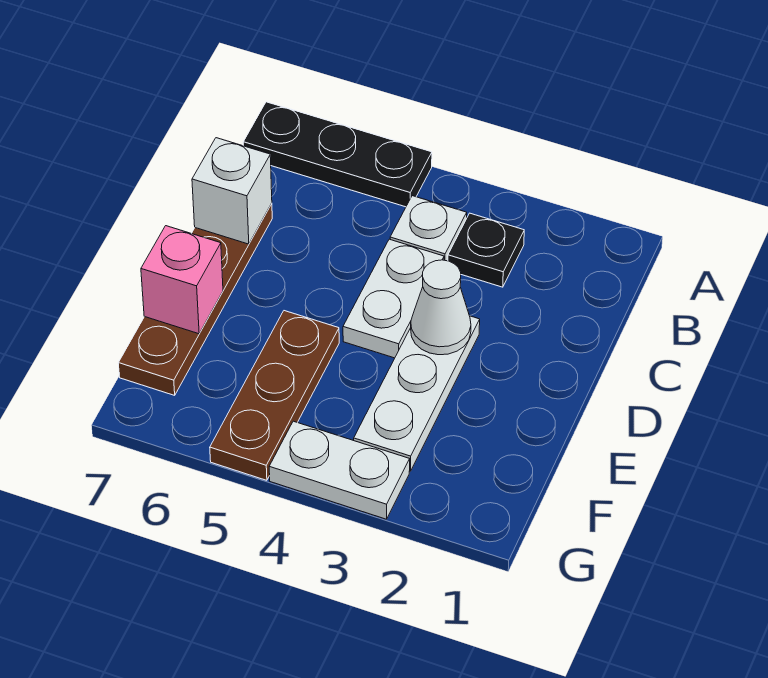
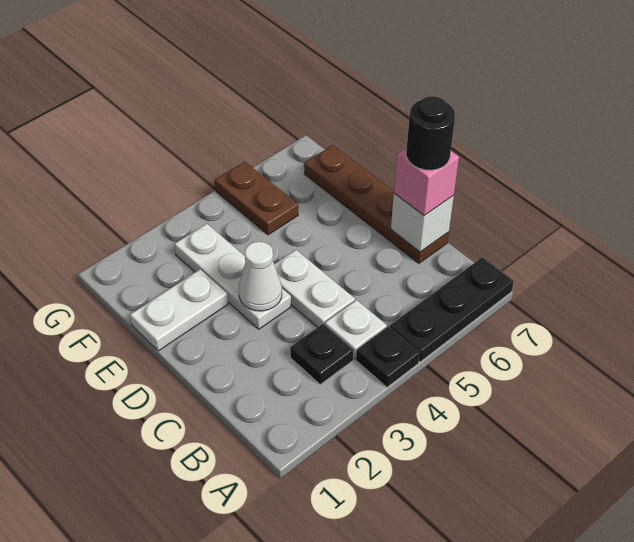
none -> black plate A4 level 1
none -> black round brick C7 level 4
brown plate E5:G5 level 1 -> brown plate F5:G5 level 1
pink brick E7 level 2 -> pink brick C7 level 3
white plate G3:G4 level 1 -> white plate E1:E2 level 1

